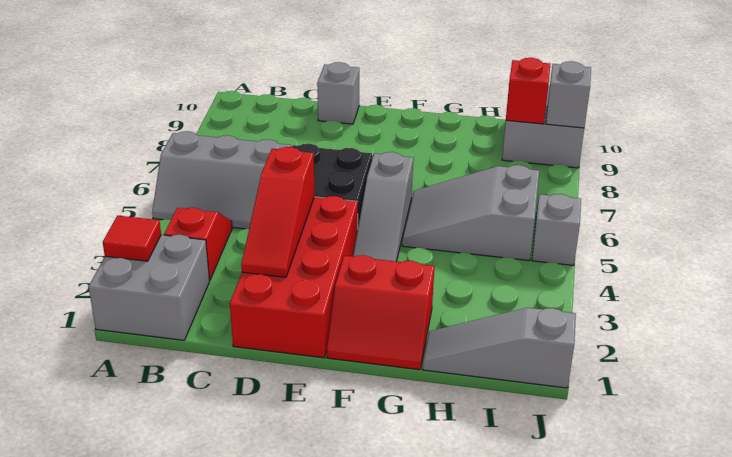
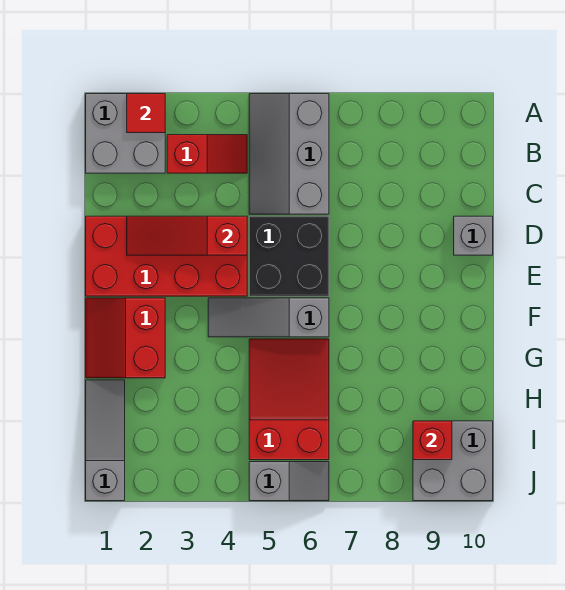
grey slope G5:I6 level 1 top I -> red slope G5:I6 level 1 top I
grey brick J9 level 2 -> none

